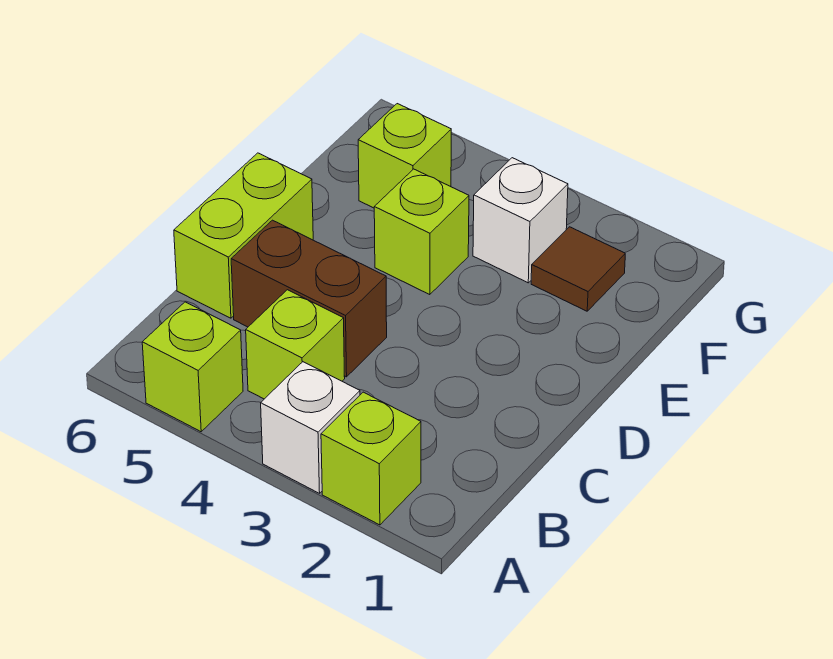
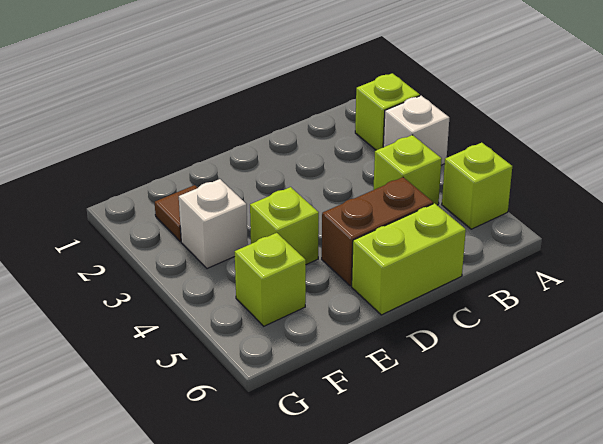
brown brick C4:C5 level 1 -> brown brick C5:D5 level 1

